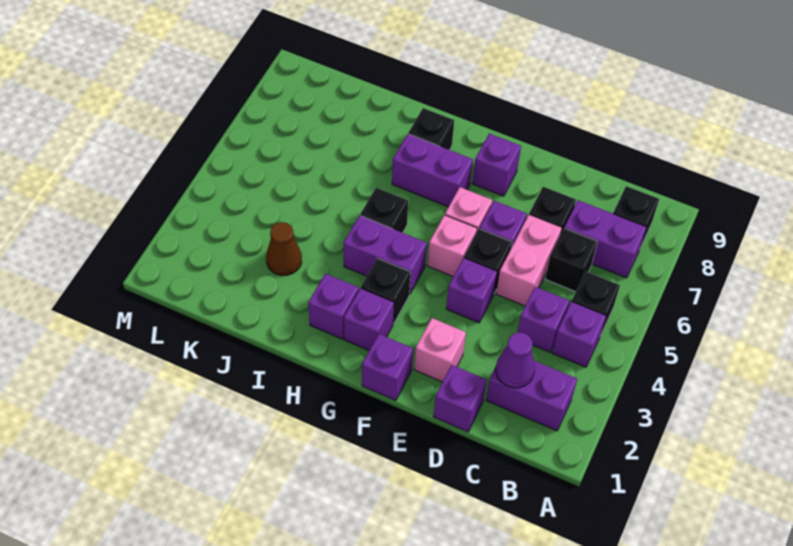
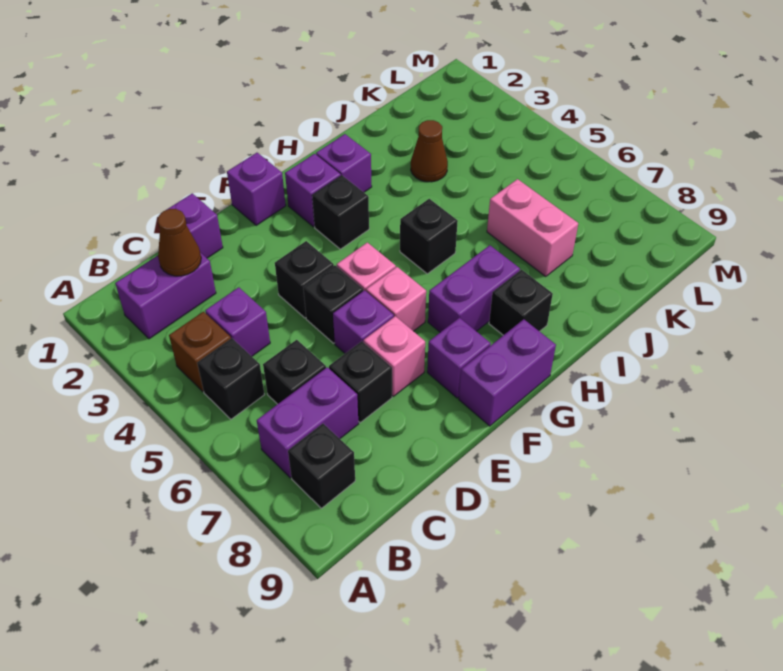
purple brick B4 level 1 -> brown brick B4 level 1
purple cone C2 level 2 -> brown cone C2 level 2
pink brick D5:D6 level 1 -> pink brick J6:J7 level 1
pink brick E2 level 1 -> pink brick E7 level 1
purple brick E4 level 1 -> black brick E4 level 1
purple brick G4:H4 level 1 -> purple brick F9:G9 level 1

